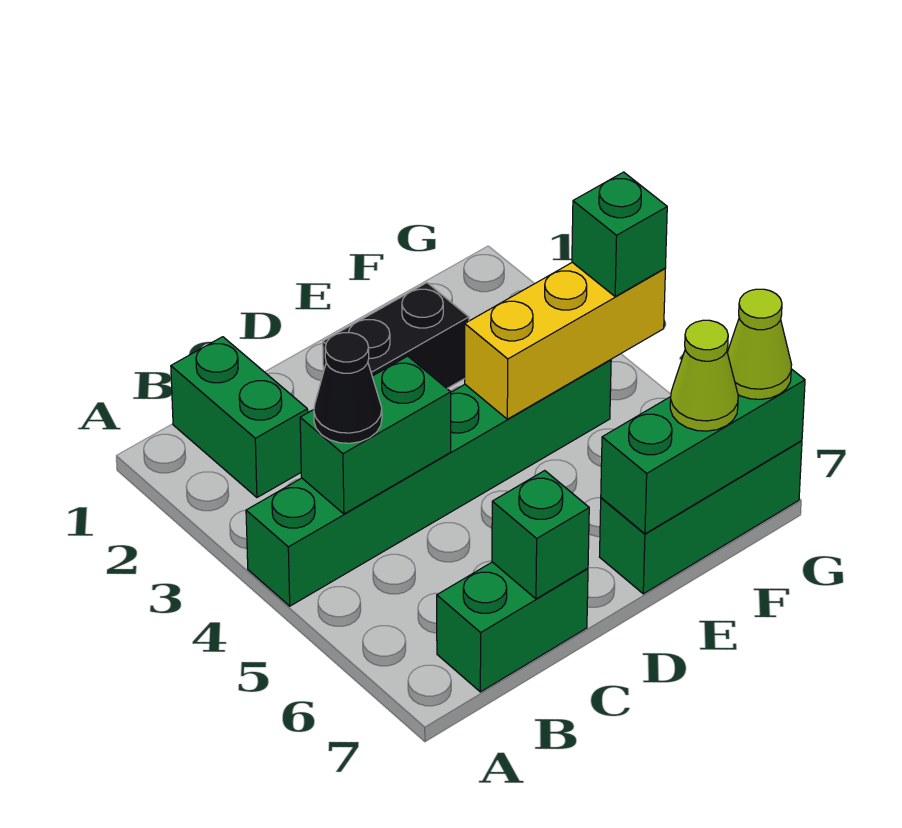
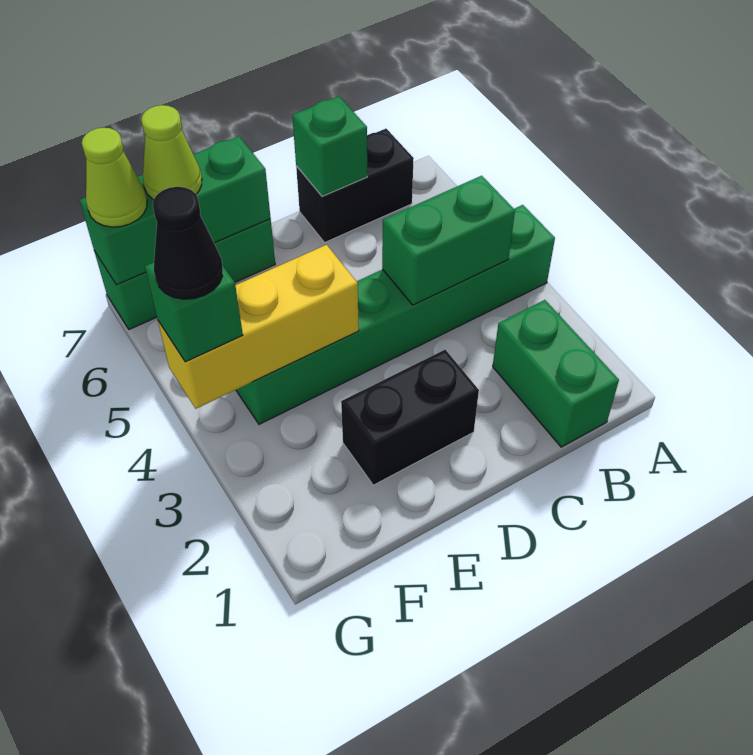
black cone B4 level 3 -> black cone G4 level 4
green brick B7:C7 level 1 -> black brick B7:C7 level 1

